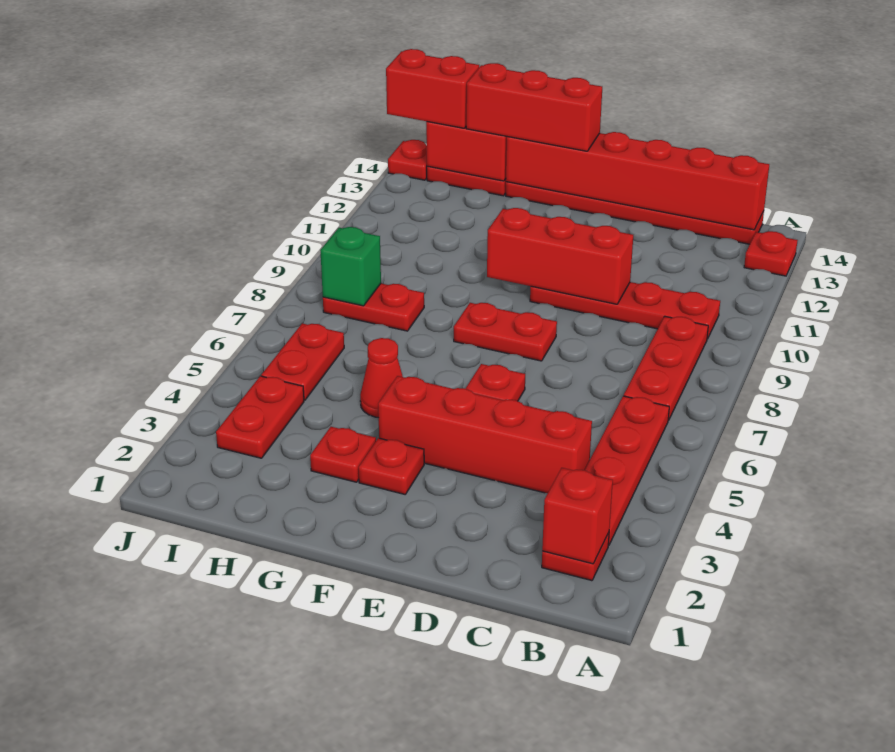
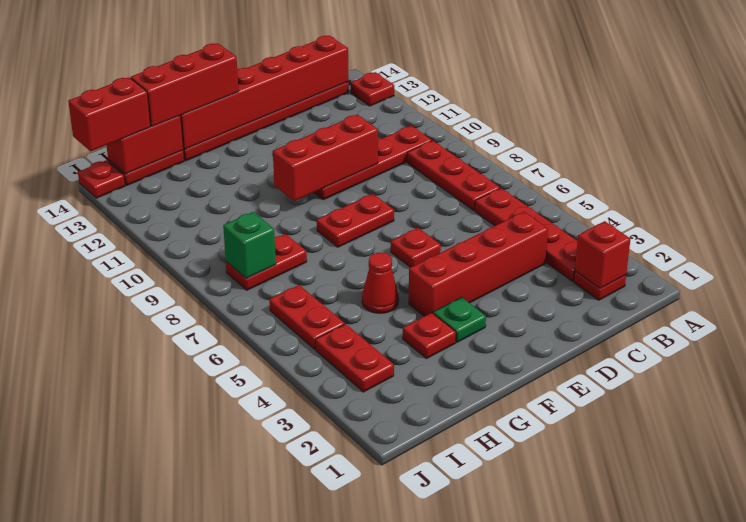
red plate F3 level 1 -> green plate F3 level 1

